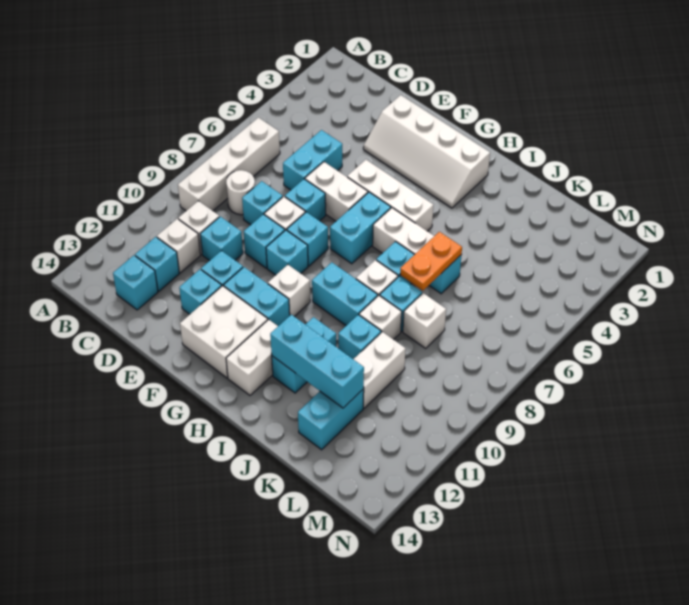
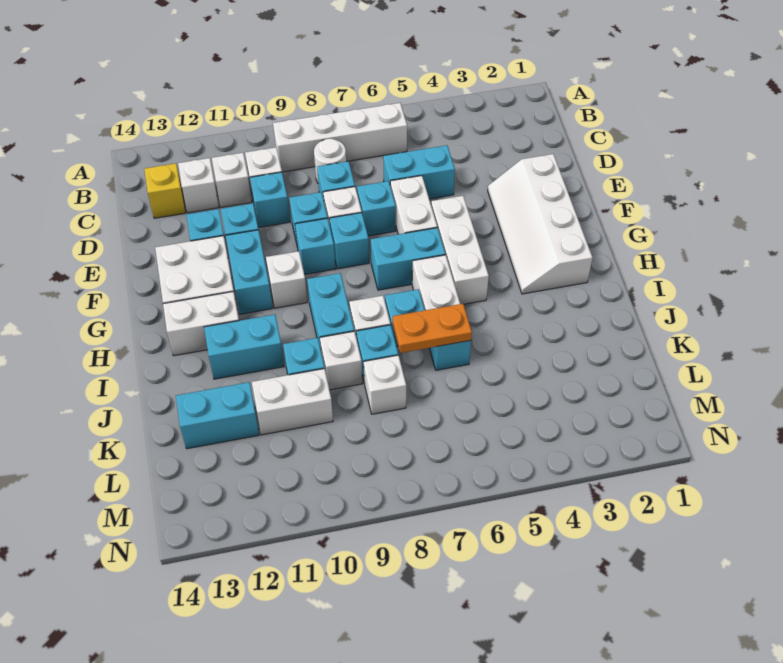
cyan brick C12 level 1 -> white brick C12 level 1
cyan brick C13 level 1 -> yellow brick C13 level 1
cyan brick I12:K12 level 2 -> none

